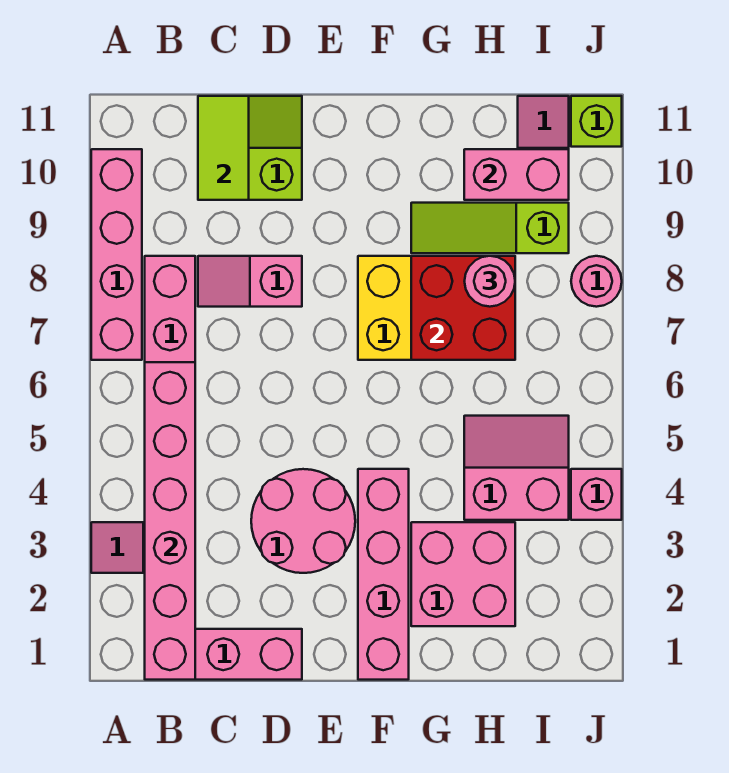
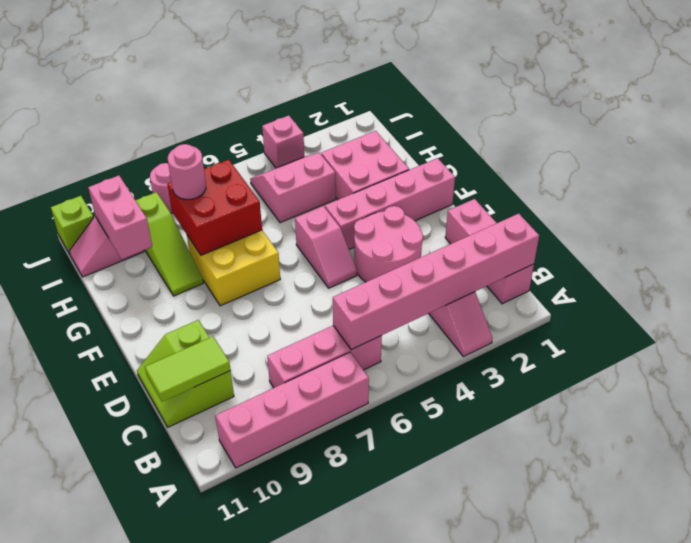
pink slope C8:D8 level 1 top D -> pink slope E5:F5 level 1 top F
pink slope H4:I5 level 1 top 4 -> pink slope H4:I5 level 1 top H

